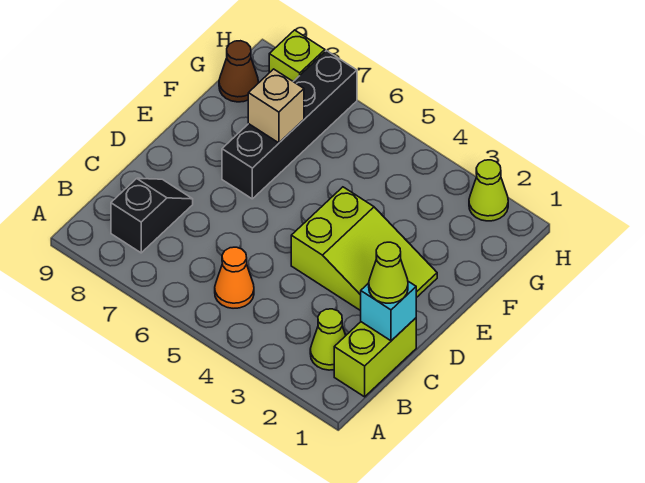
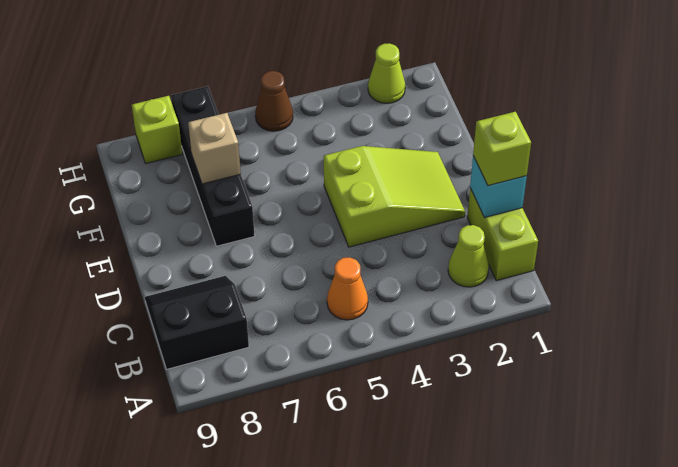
black slope B8:C8 level 1 top B -> black slope B8:C9 level 1 top B
lime cone C1 level 3 -> lime brick C1 level 3
brown cone G9 level 1 -> brown cone H5 level 1

